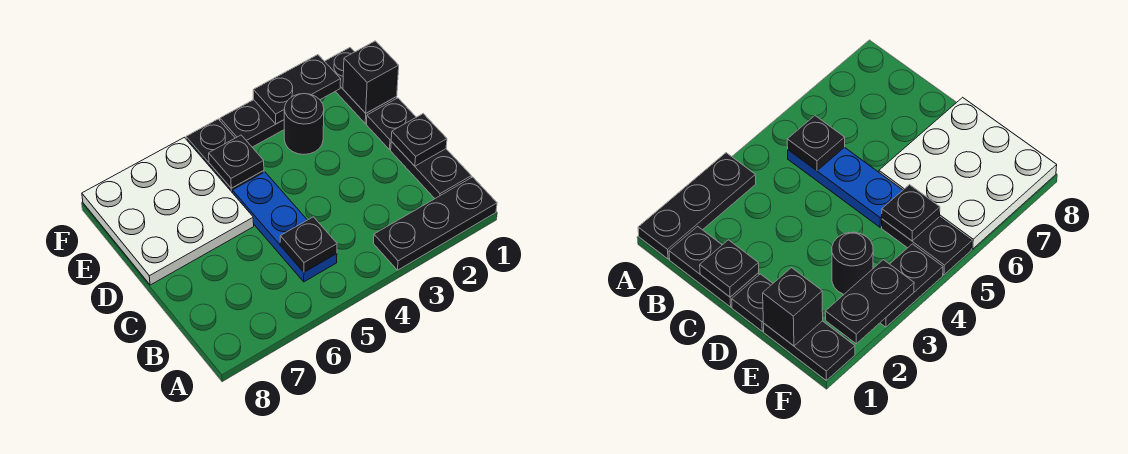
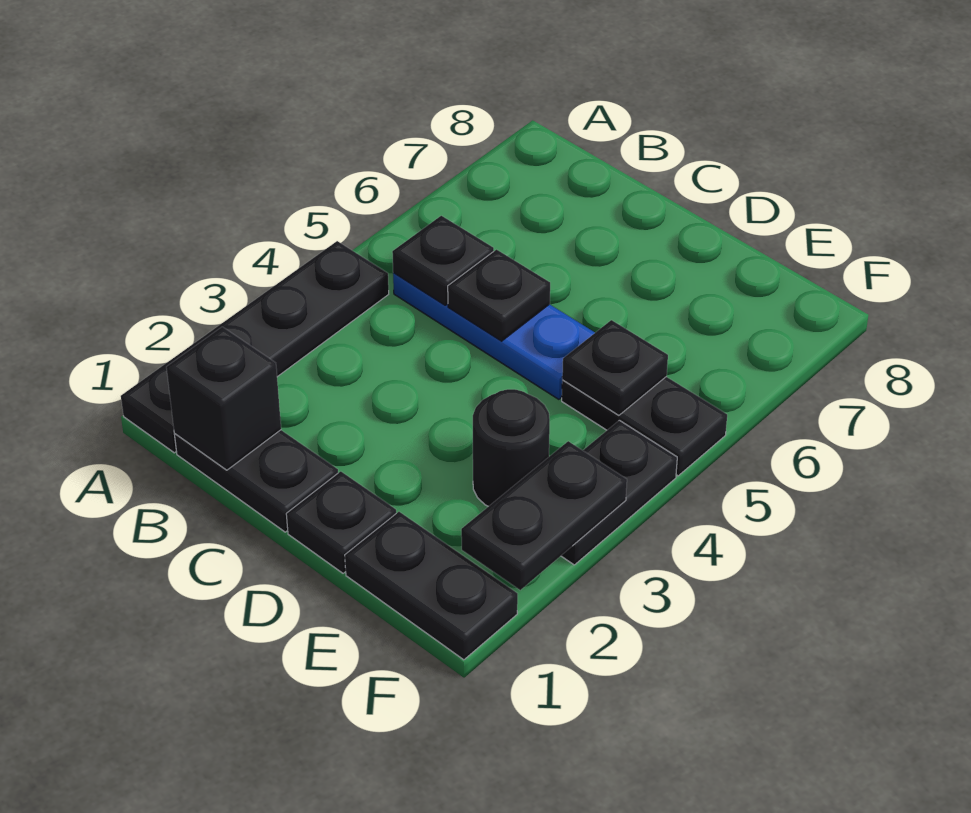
black plate A1:A3 level 1 -> black plate A1:A4 level 1
black plate C1 level 2 -> black plate C5 level 2
white plate D6:F8 level 1 -> none
black brick E1 level 2 -> black brick B1 level 2

